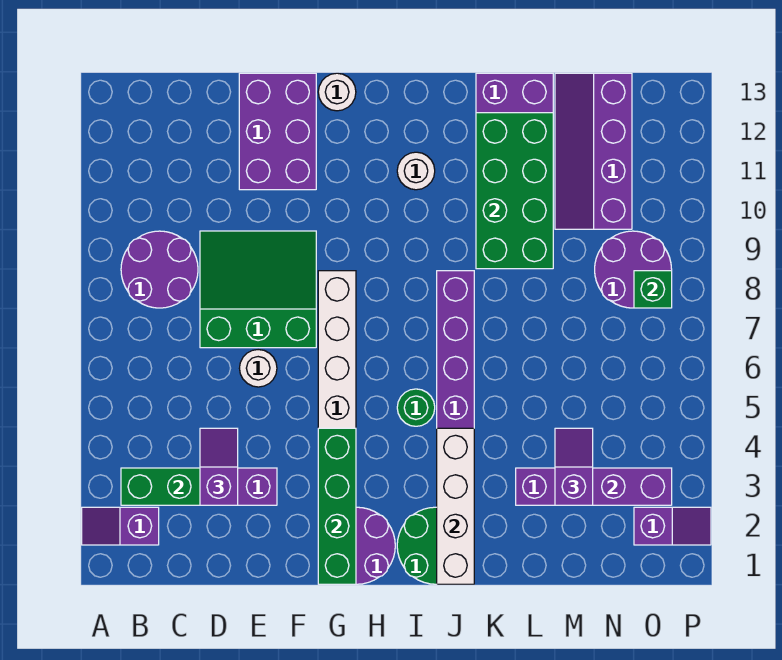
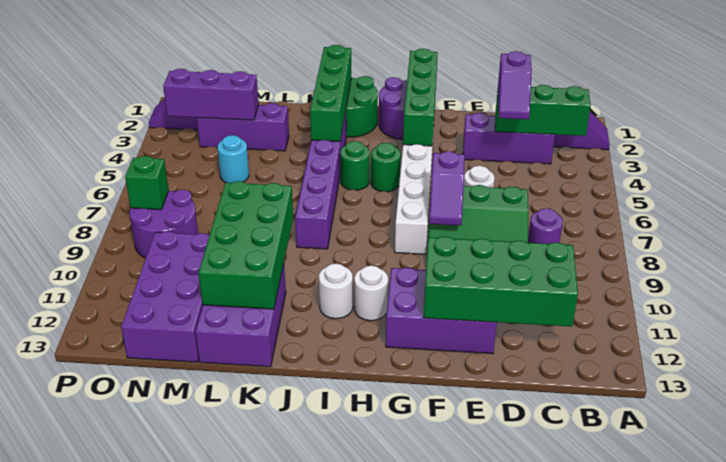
purple round brick B8:C9 level 1 -> purple round brick C8 level 1
none -> green brick C11:F12 level 2
purple brick E11:F13 level 1 -> purple brick E11:G12 level 1
white round brick G13 level 1 -> white round brick H11 level 1
none -> green round brick H5 level 1
white brick J1:J4 level 2 -> green brick J1:J4 level 2
purple slope M3:M4 level 3 top 3 -> purple slope F7:F8 level 2 top 7
none -> cyan round brick M5 level 1
purple slope M10:N13 level 1 top N -> purple brick M10:N13 level 1

